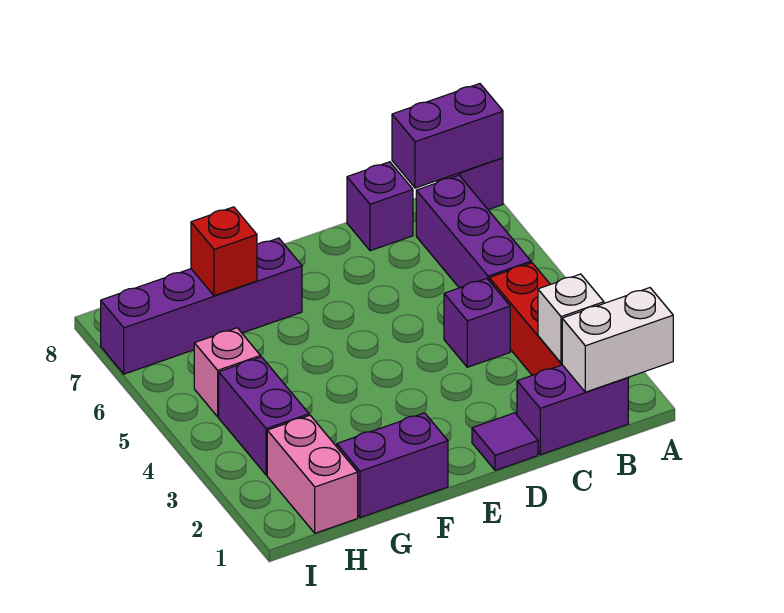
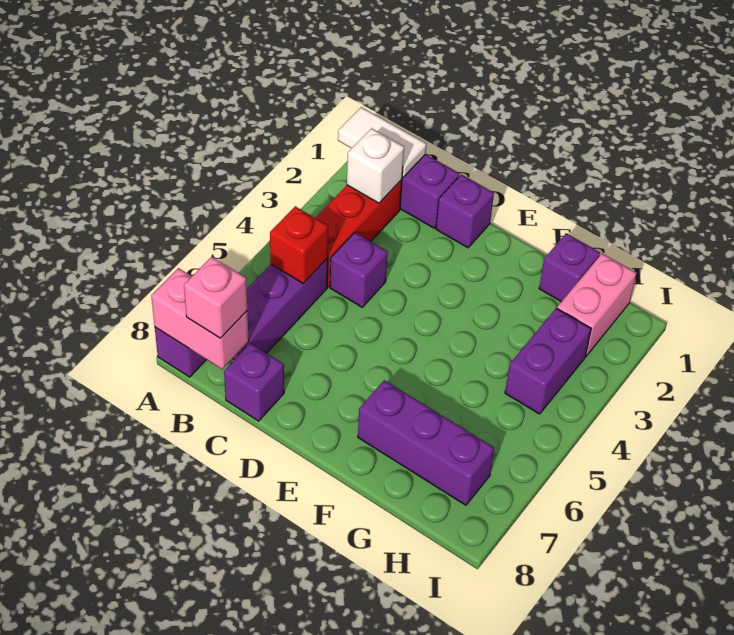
white brick A1:B1 level 2 -> white tile A1:B1 level 2
purple brick A8:B8 level 2 -> pink brick A8:B8 level 2
purple tile D1 level 1 -> purple brick D1 level 1
purple brick F1:G1 level 1 -> purple brick G1 level 1
purple brick F7:I7 level 1 -> purple brick F7:H7 level 1
red brick G7 level 2 -> red brick B5 level 2
pink brick H5 level 1 -> pink brick B8 level 3

